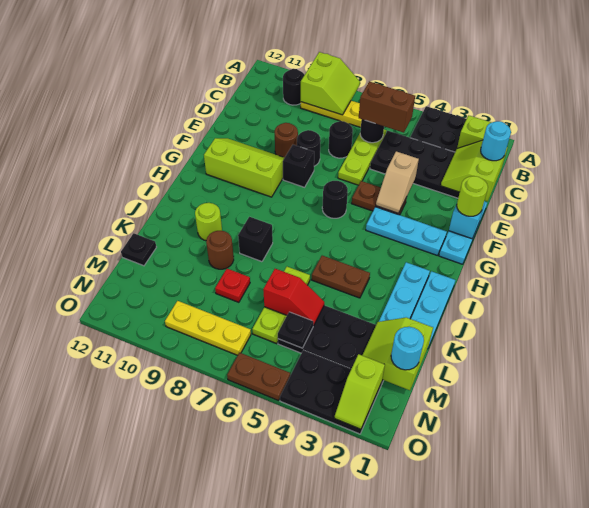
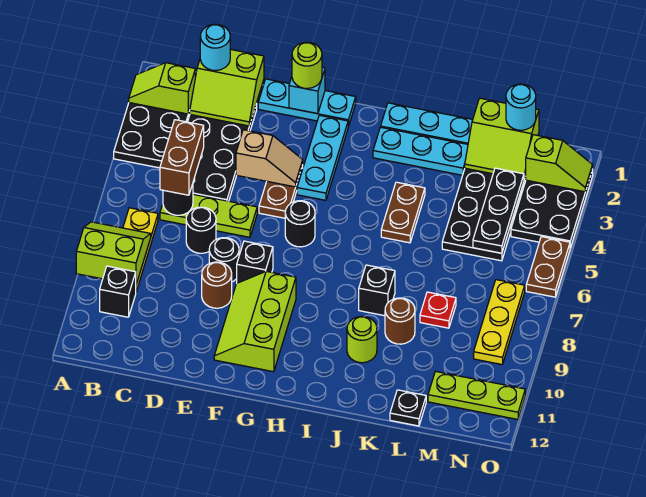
black round brick B10 level 1 -> black brick B10 level 1
lime plate K6:M6 level 1 -> lime plate M11:O11 level 1
red slope L5:L6 level 2 top 6 -> none
black plate M5 level 2 -> black plate M3:M5 level 2

